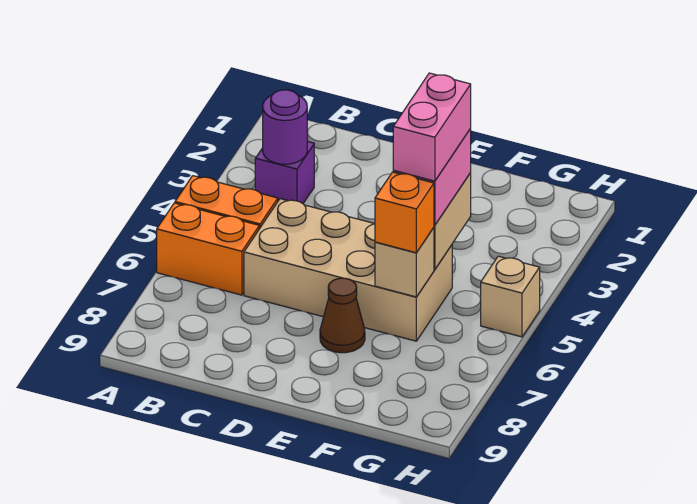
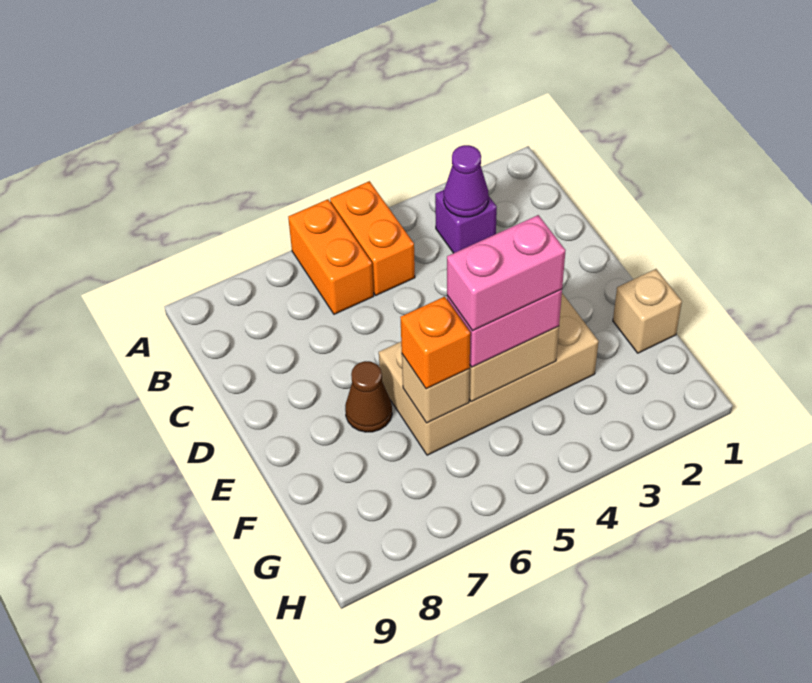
purple round brick B3 level 2 -> purple cone B3 level 2
tan brick C5:F6 level 1 -> tan brick E3:F6 level 1
tan brick H5 level 1 -> tan brick F1 level 1

